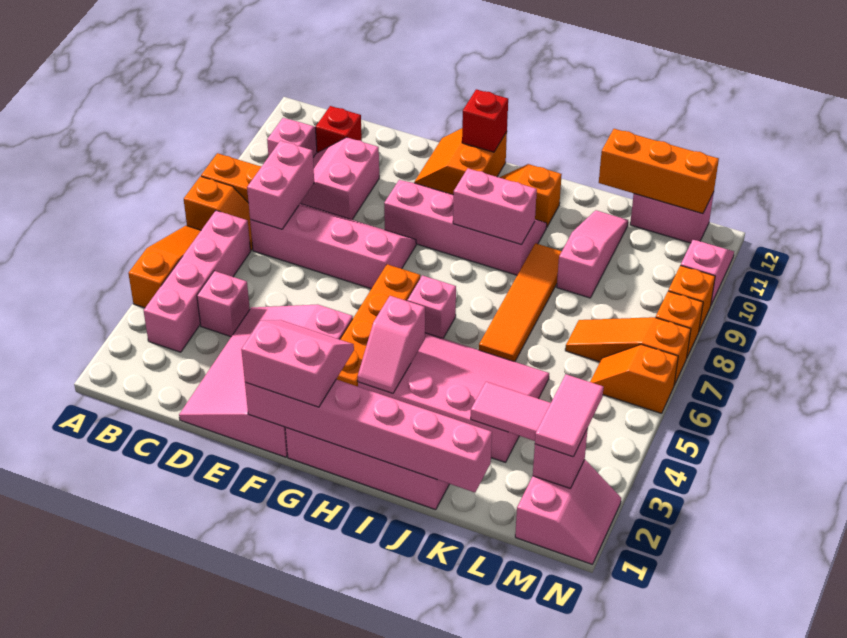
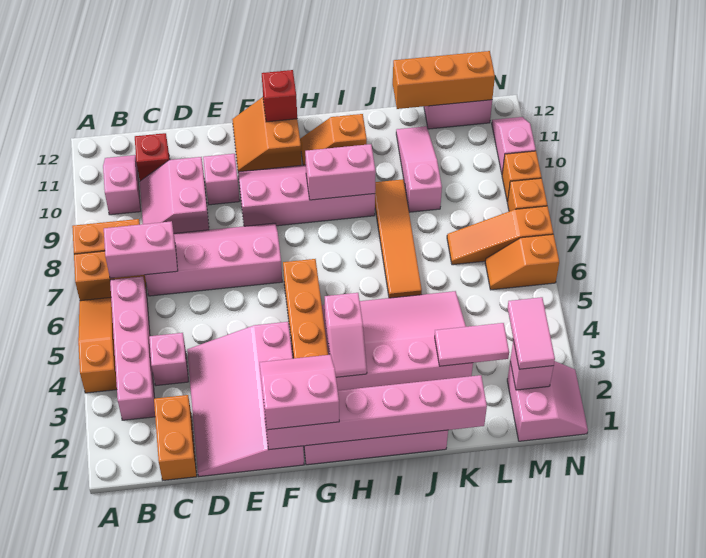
none -> orange brick C1:C2 level 1
pink brick C7:C8 level 2 -> pink brick B7:C7 level 2
pink brick H6 level 1 -> pink brick E10 level 1

